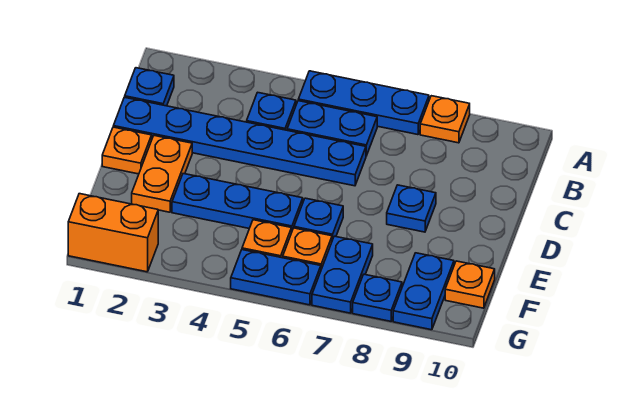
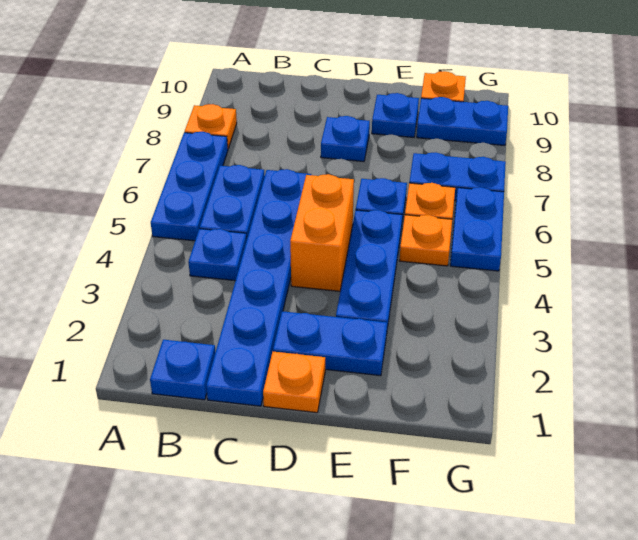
orange plate D2:E2 level 1 -> blue plate D2:E2 level 1
orange brick G1:G2 level 1 -> orange brick D4:D5 level 1
blue plate G8 level 1 -> blue plate E9 level 1

